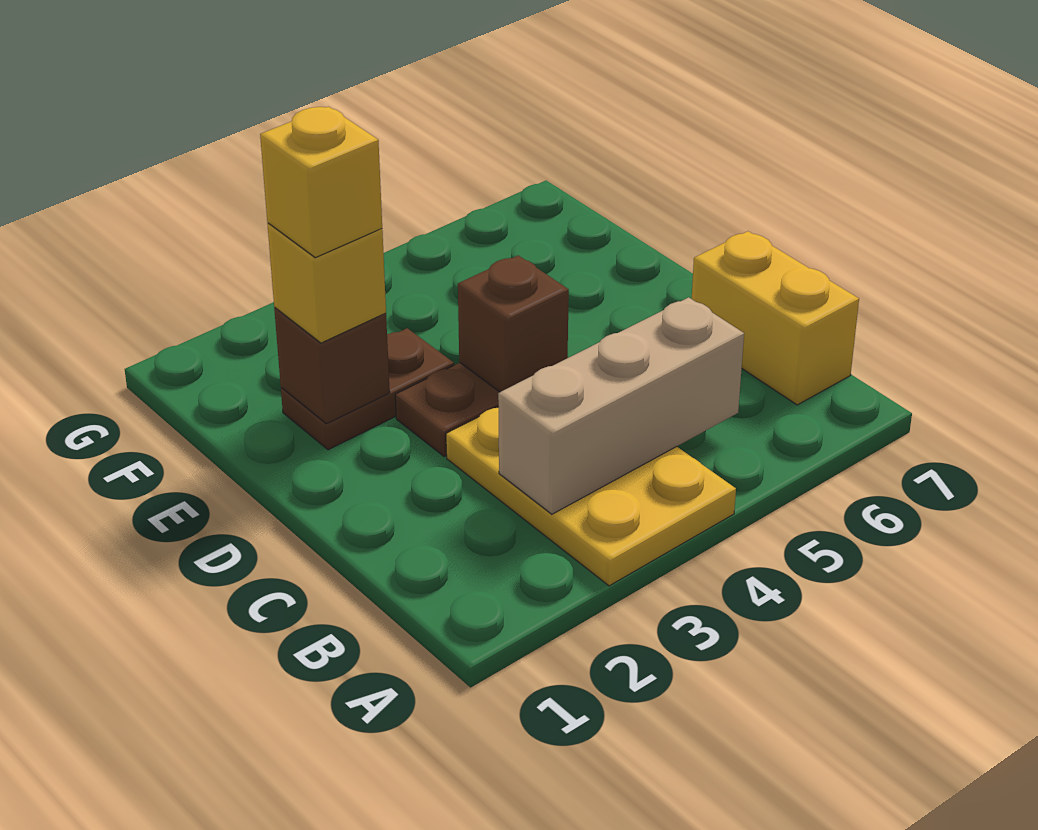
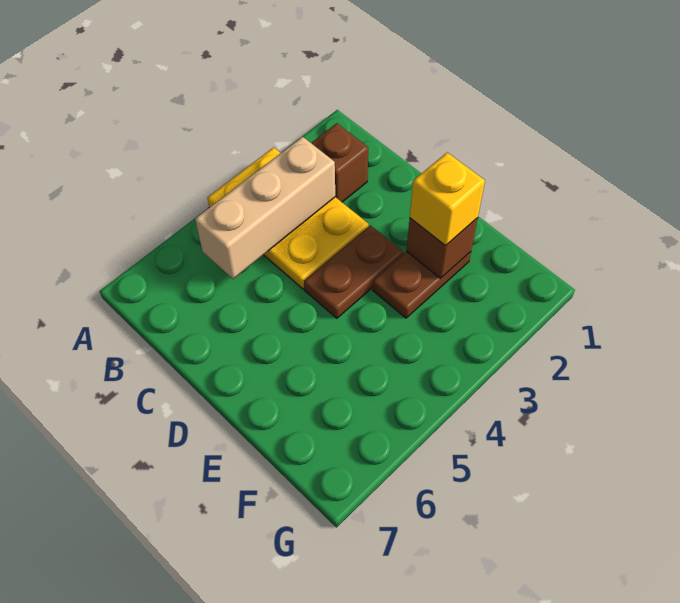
yellow brick B7:C7 level 1 -> none
brown brick D4 level 2 -> brown brick B2 level 1
yellow brick E2 level 4 -> none

